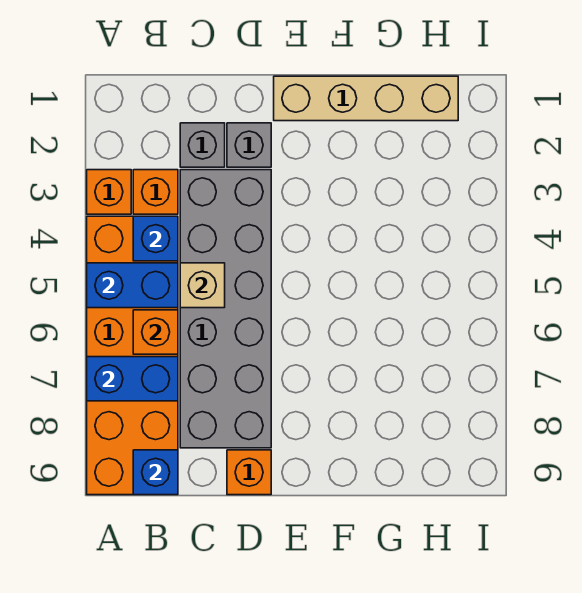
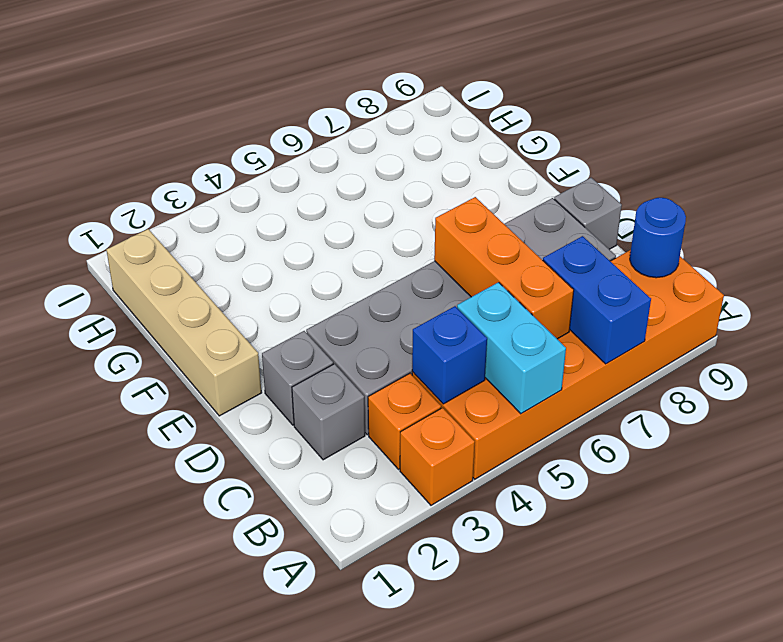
blue brick A5:B5 level 2 -> cyan brick A5:B5 level 2
orange brick B6 level 2 -> orange brick B6:D6 level 2
blue brick B9 level 2 -> blue round brick B9 level 2
tan brick C5 level 2 -> none
orange brick D9 level 1 -> grey brick D9 level 1

